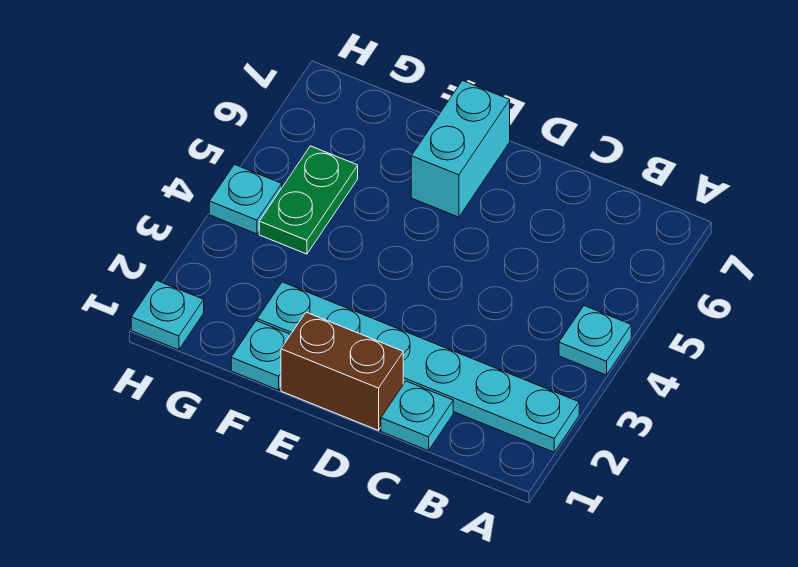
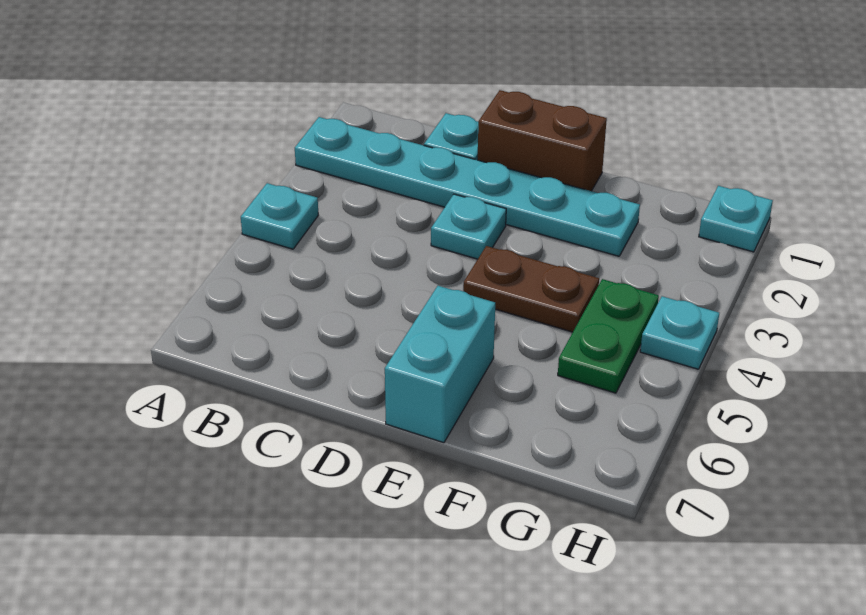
none -> brown plate E4:F4 level 1
cyan plate F1 level 1 -> cyan plate D3 level 1

